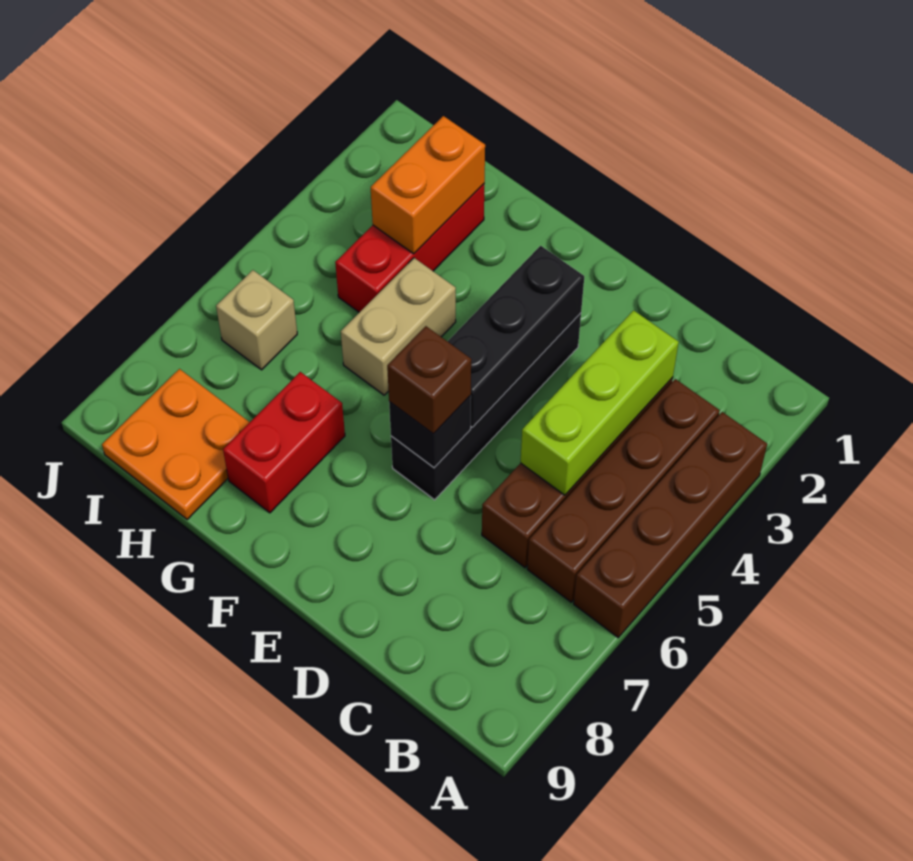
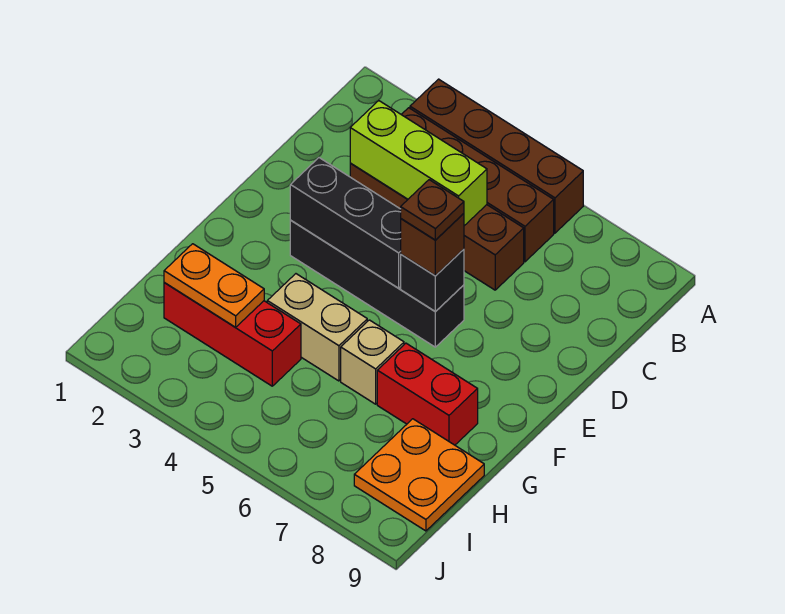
none -> brown plate E6 level 4
orange brick H2:H3 level 2 -> orange plate H2:H3 level 2
tan brick I6 level 1 -> tan brick G6 level 1

